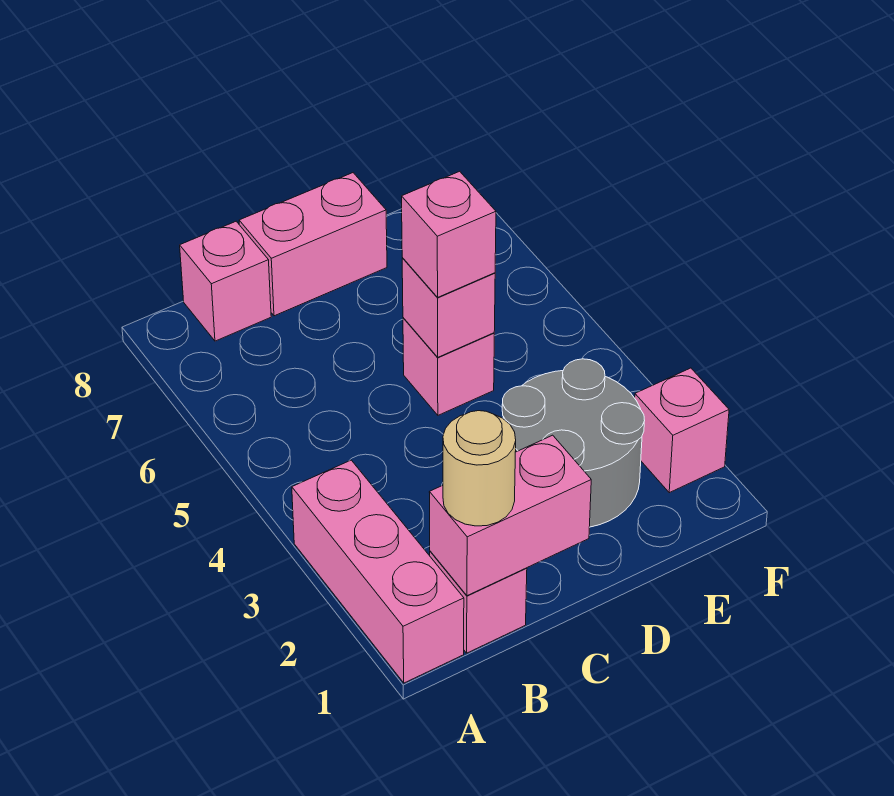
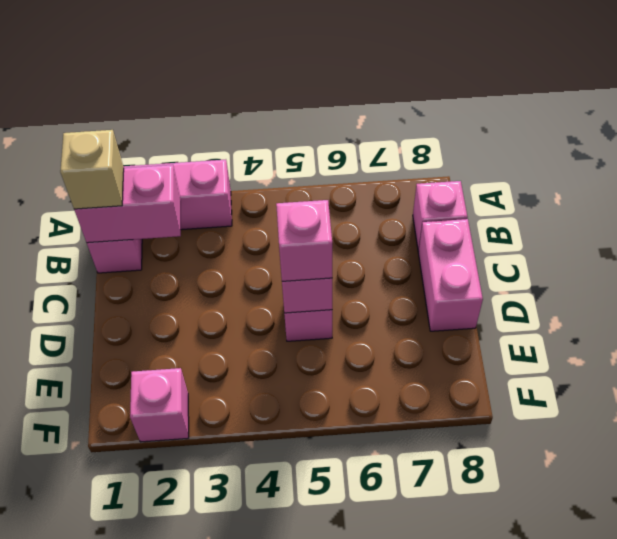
pink brick B1:C1 level 2 -> pink brick B1:B2 level 2
tan round brick B1 level 3 -> tan brick B1 level 3
grey round brick D2:E3 level 1 -> none

